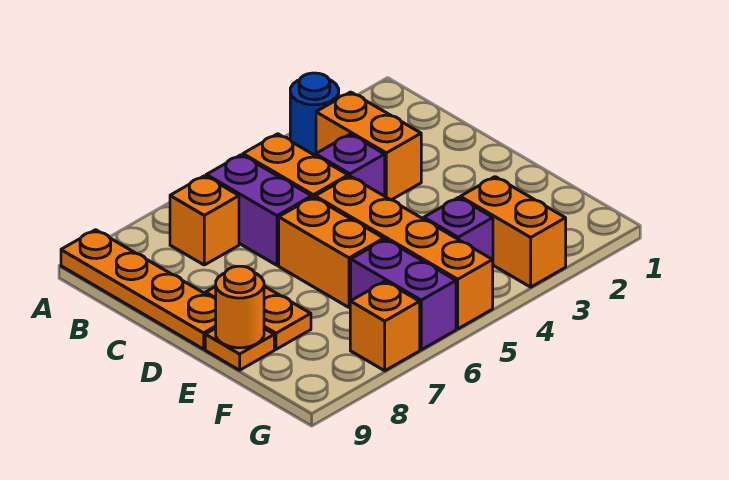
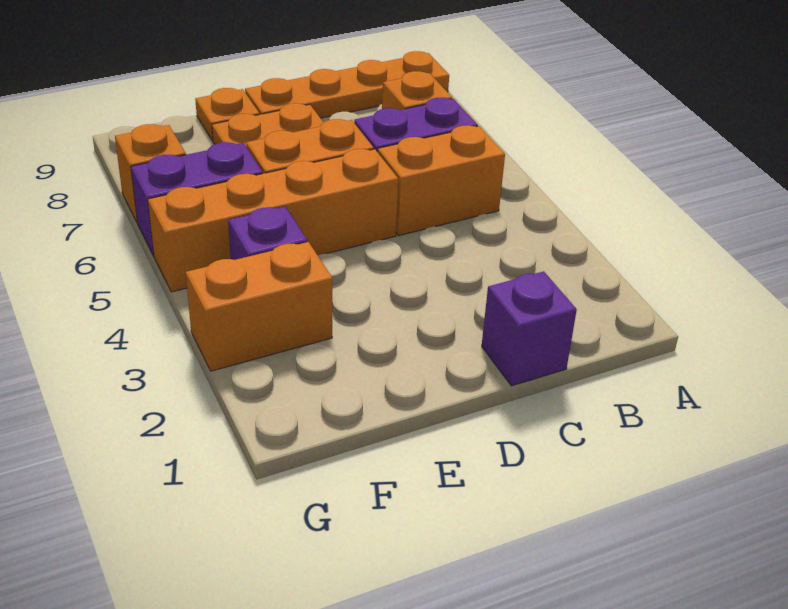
blue round brick A3 level 1 -> none
orange brick B3:C3 level 1 -> none
purple brick C4 level 1 -> purple brick C1 level 1
orange round brick E9 level 2 -> none

